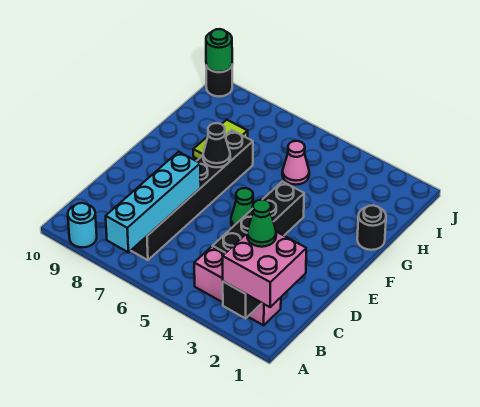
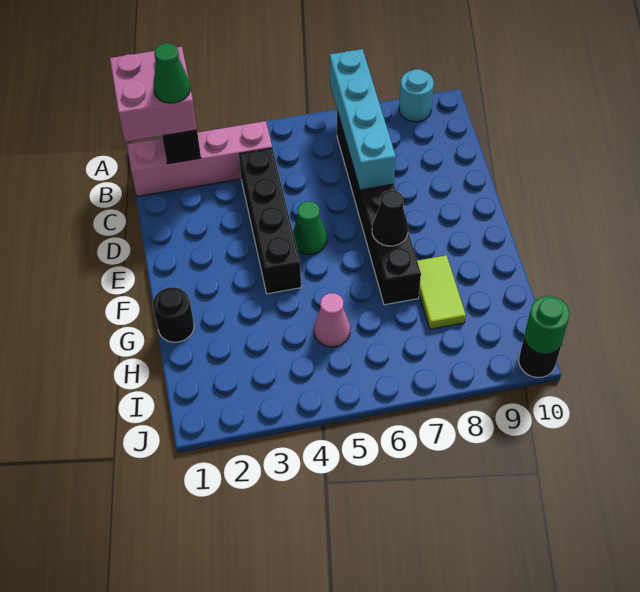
pink brick B2:B4 level 1 -> pink brick B1:B4 level 1

